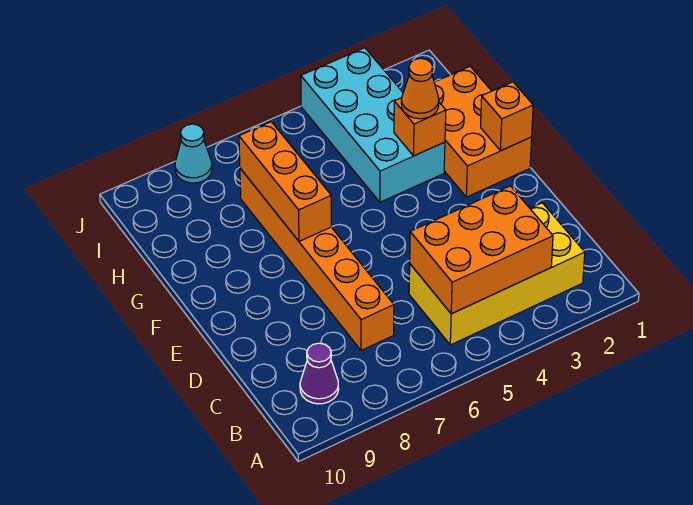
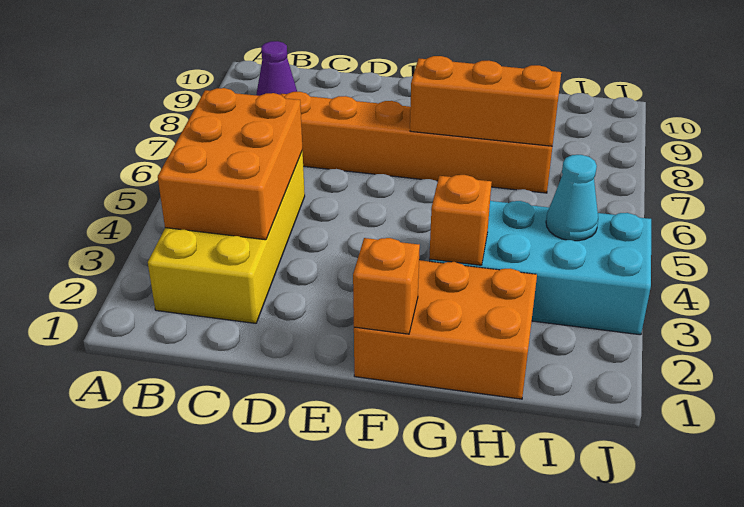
orange cone G3 level 3 -> none
cyan cone J8 level 1 -> cyan cone I4 level 2

